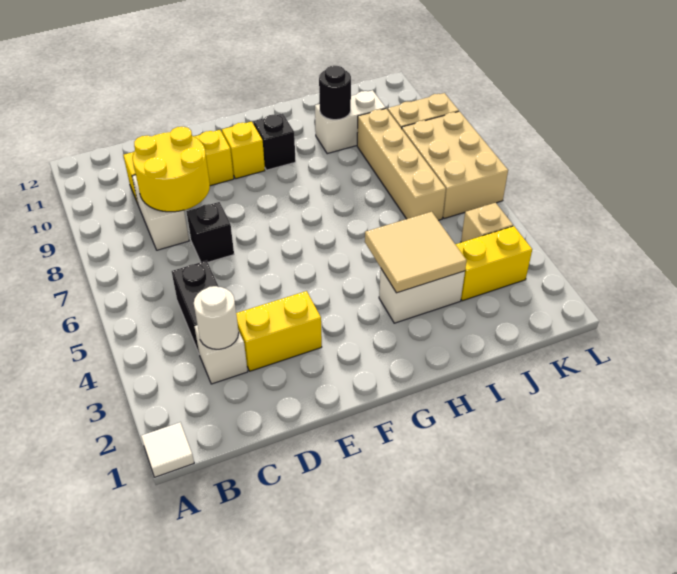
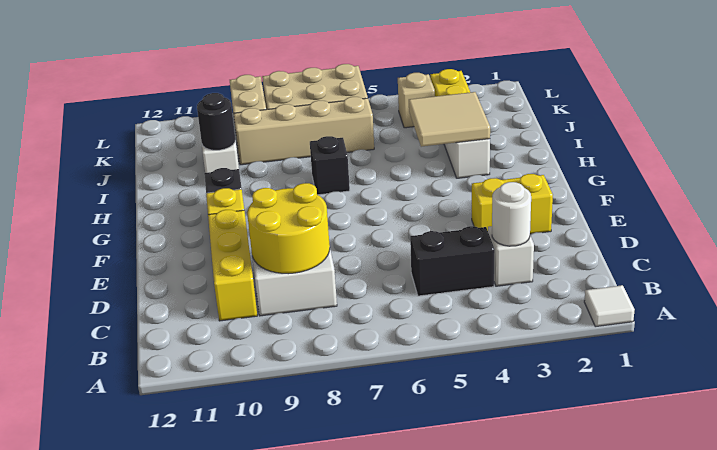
yellow brick D3:E3 level 1 -> yellow brick E2:E3 level 1
black brick D7 level 1 -> black brick H7 level 1

